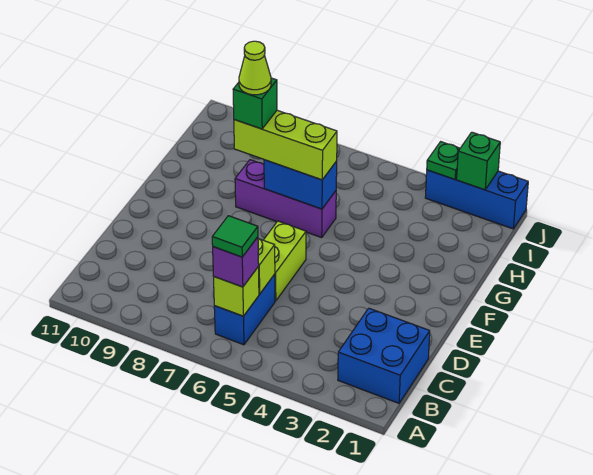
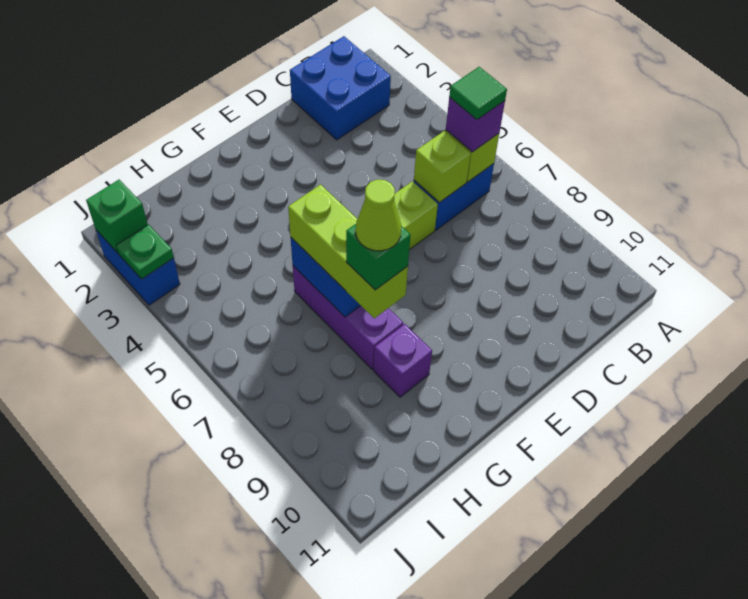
none -> purple brick G9 level 1
blue brick J1:J3 level 1 -> blue brick J2:J3 level 1

